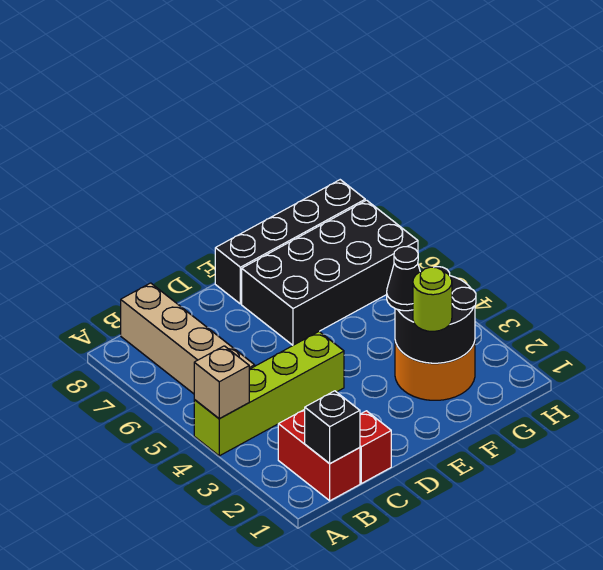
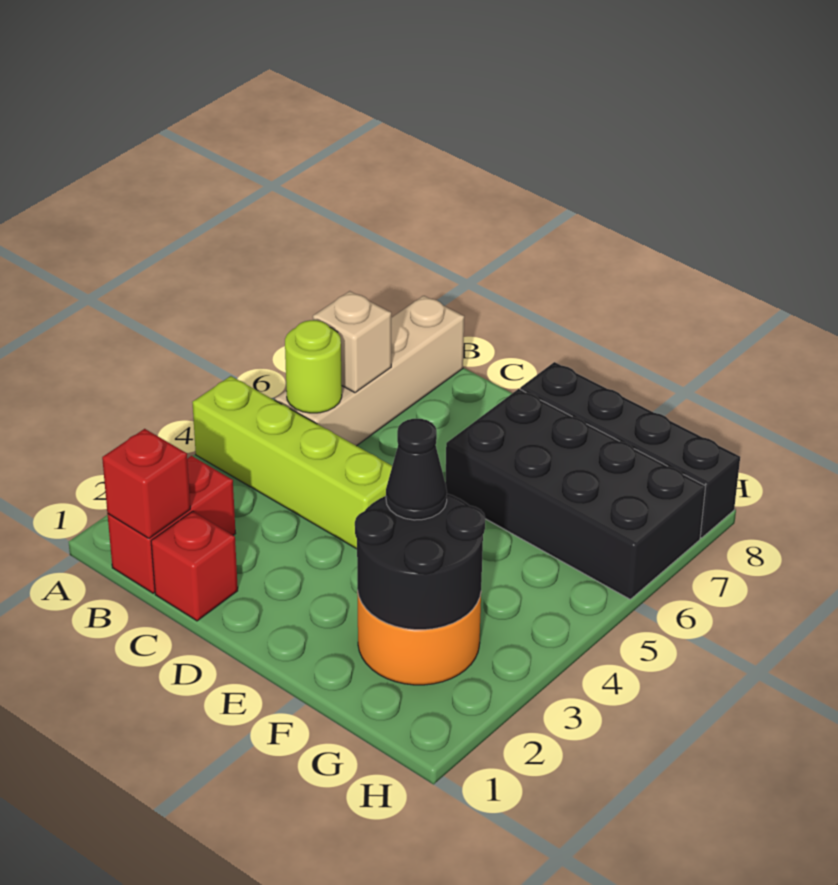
tan brick A4 level 2 -> tan brick B6 level 2
black brick B1 level 2 -> red brick B1 level 2
lime round brick F2 level 3 -> lime round brick B5 level 2

